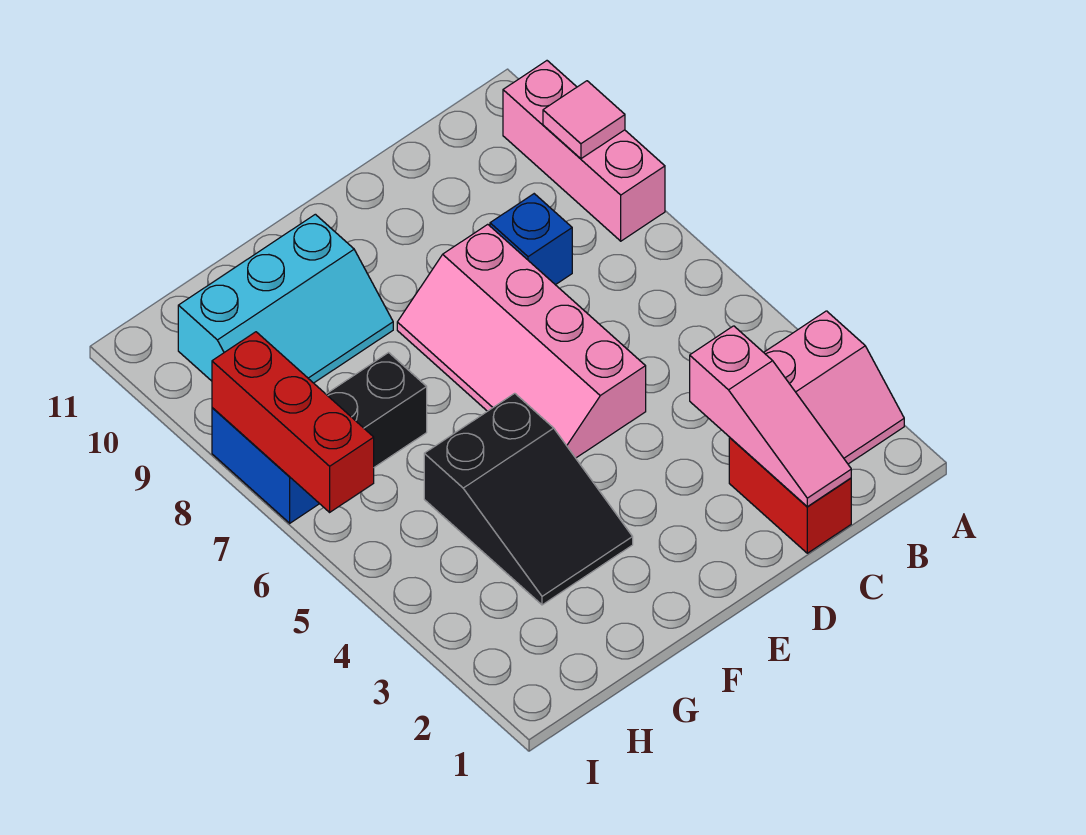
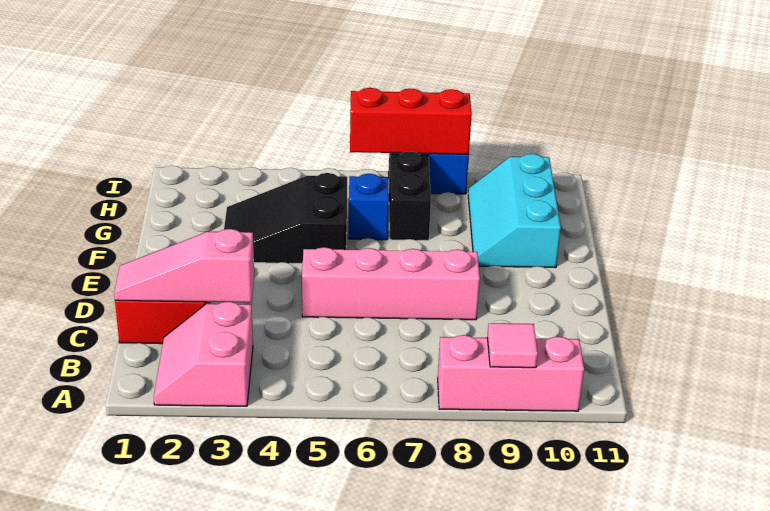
blue brick C8 level 1 -> blue brick G6 level 1

